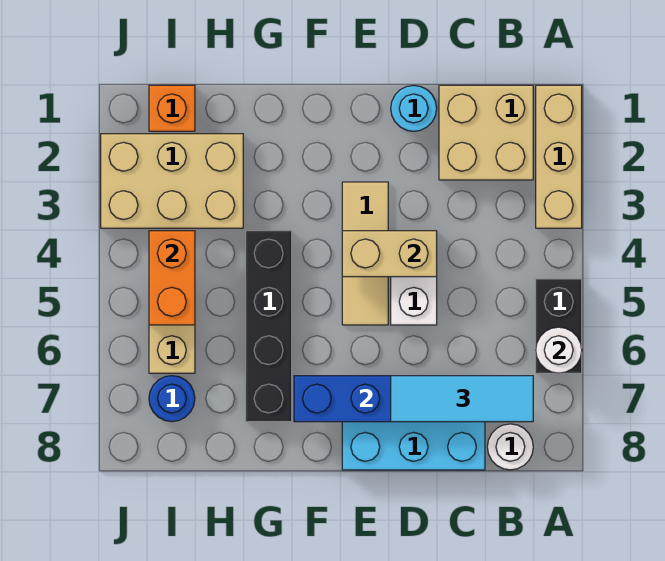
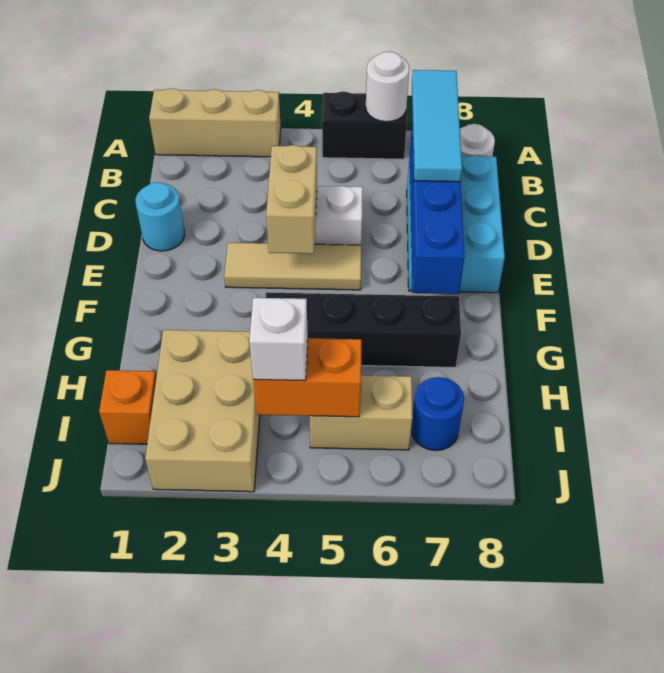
tan brick B1:C2 level 1 -> none
none -> white brick I4 level 3

